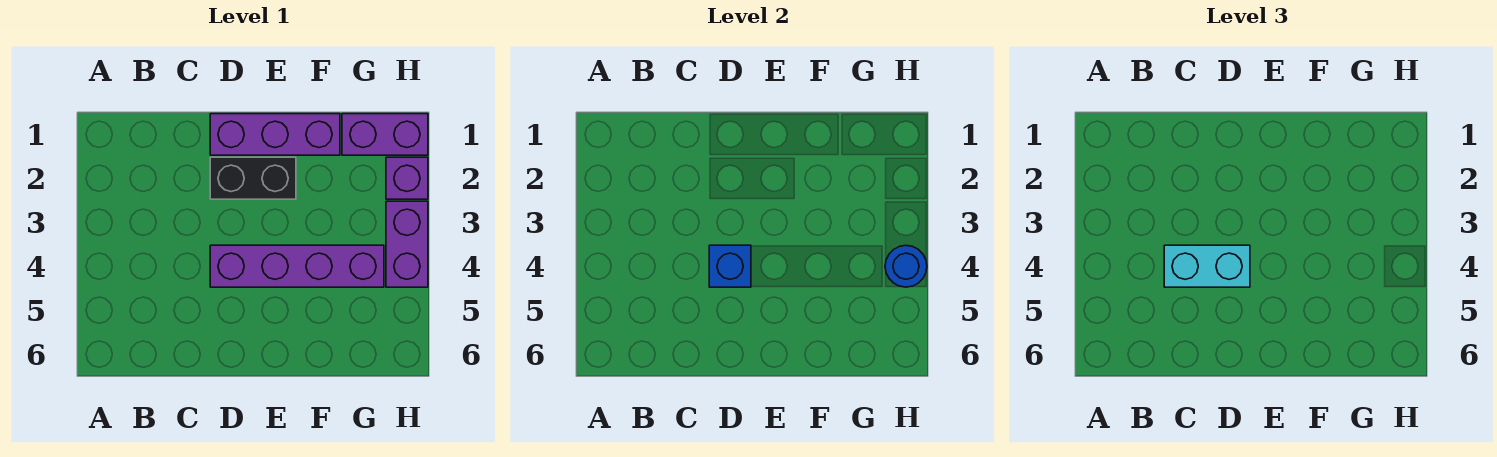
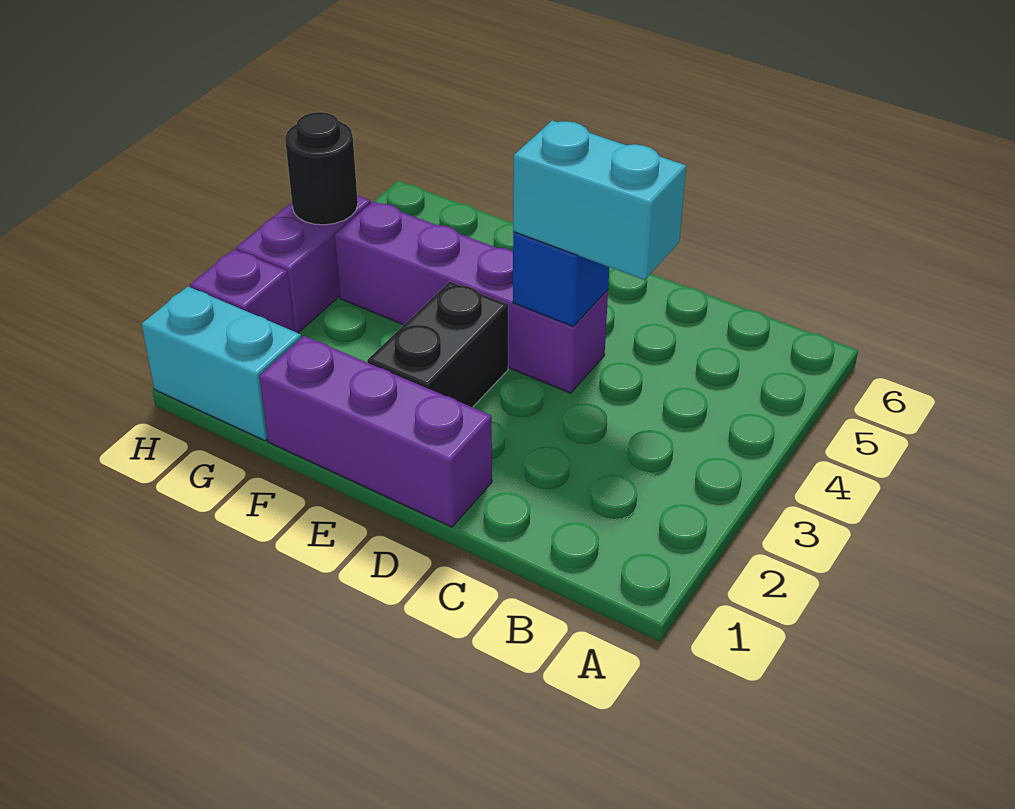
black brick D2:E2 level 1 -> black brick E2:E3 level 1
purple brick G1:H1 level 1 -> cyan brick G1:H1 level 1
blue round brick H4 level 2 -> black round brick H4 level 2

